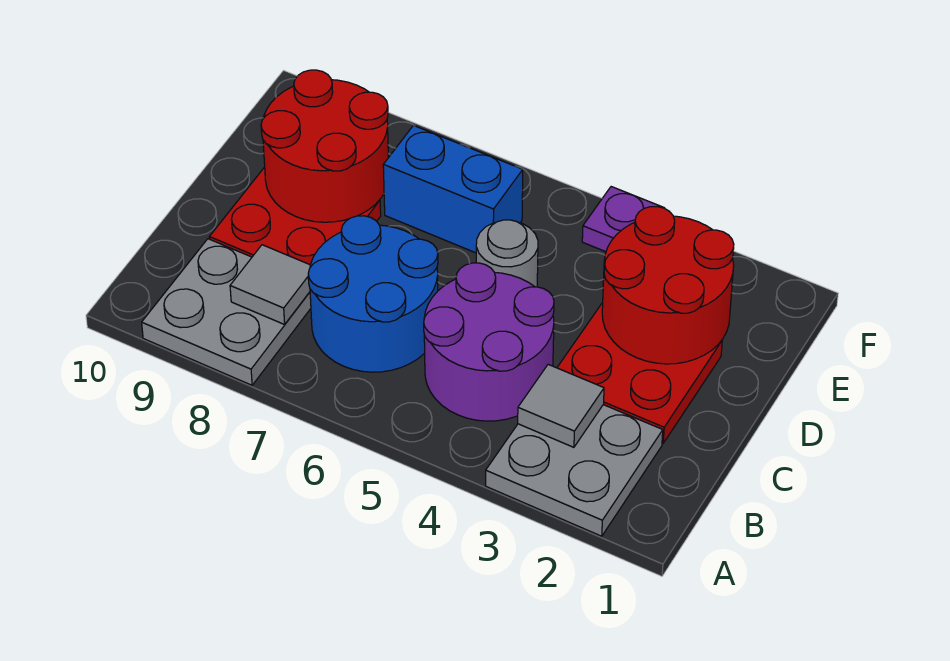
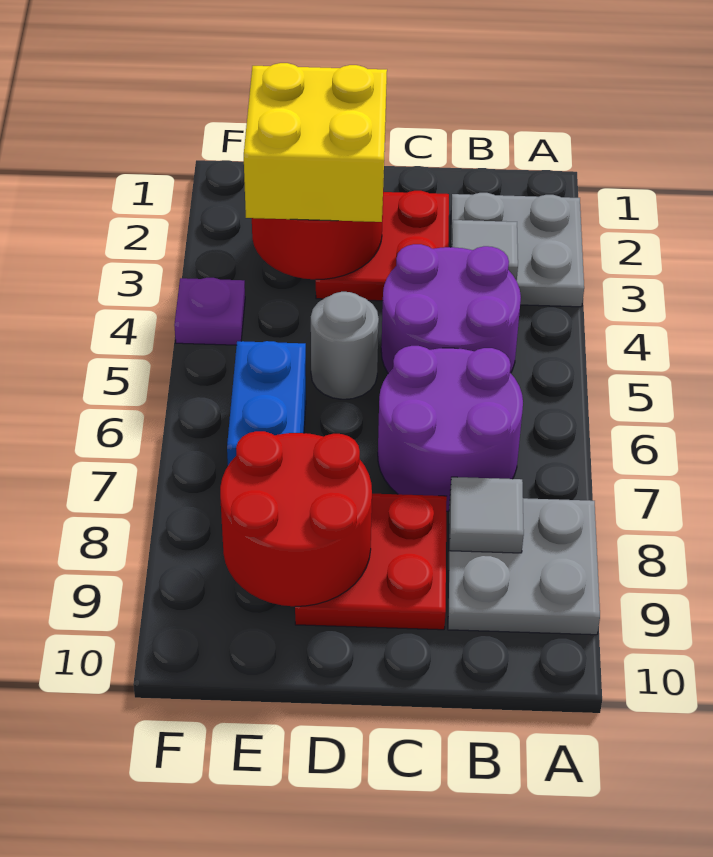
blue round brick B6:C7 level 1 -> purple round brick B6:C7 level 1
none -> yellow brick D2:E3 level 3

